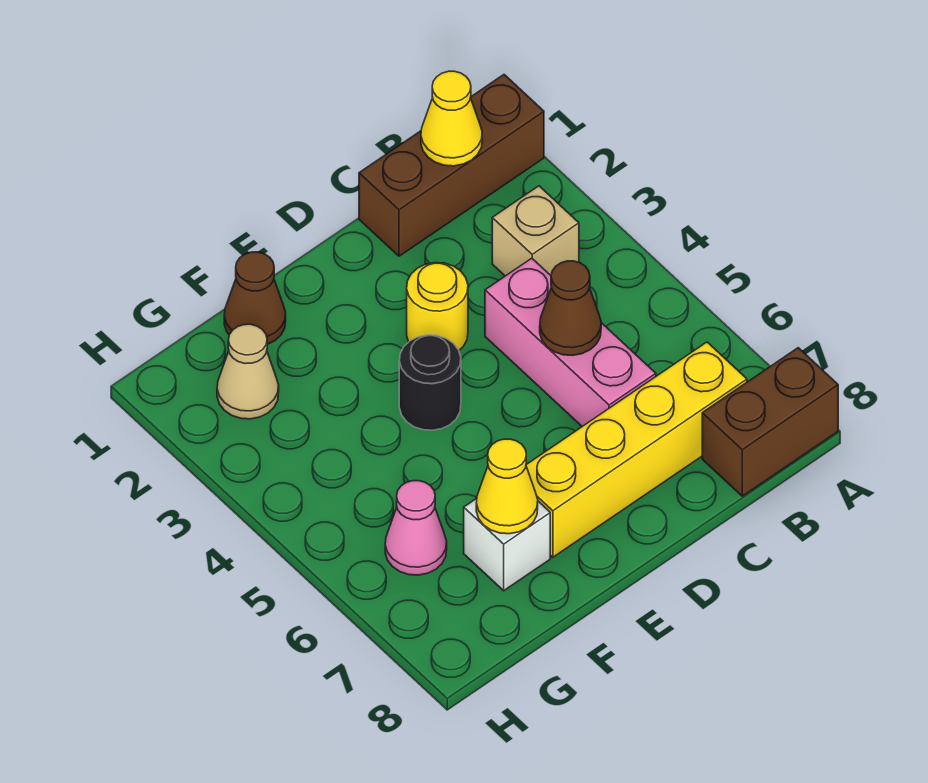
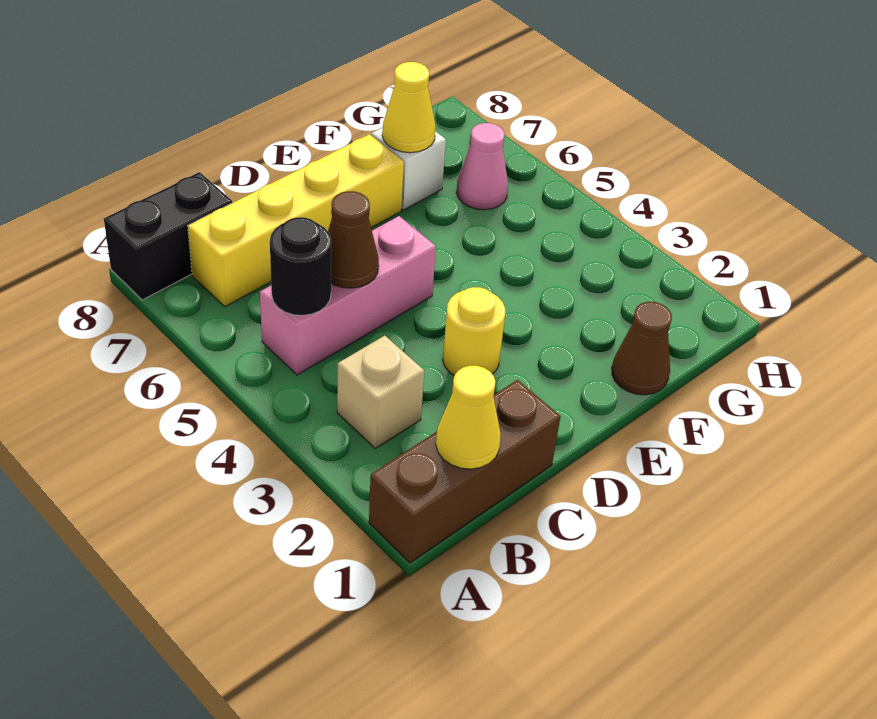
brown brick A8:B8 level 1 -> black brick A8:B8 level 1
pink brick C4:C6 level 1 -> pink brick B5:D5 level 1
black round brick E4 level 1 -> black round brick B5 level 2
tan cone G2 level 1 -> none

